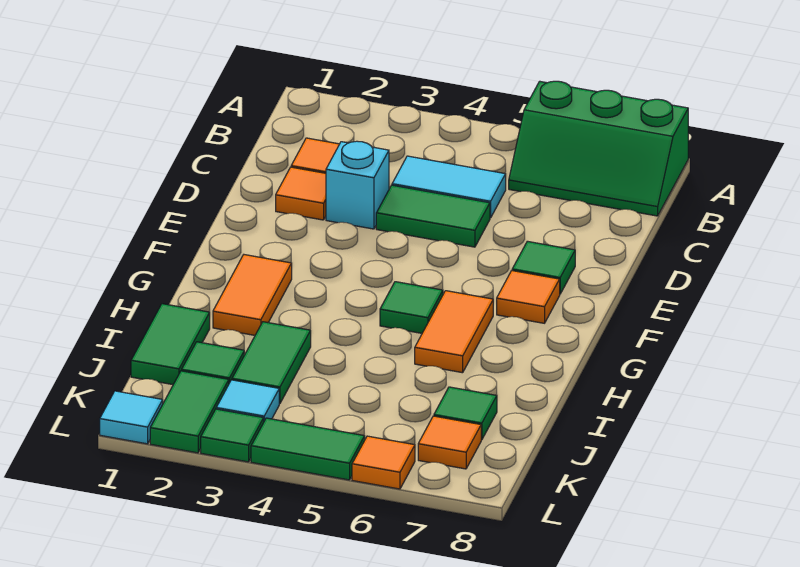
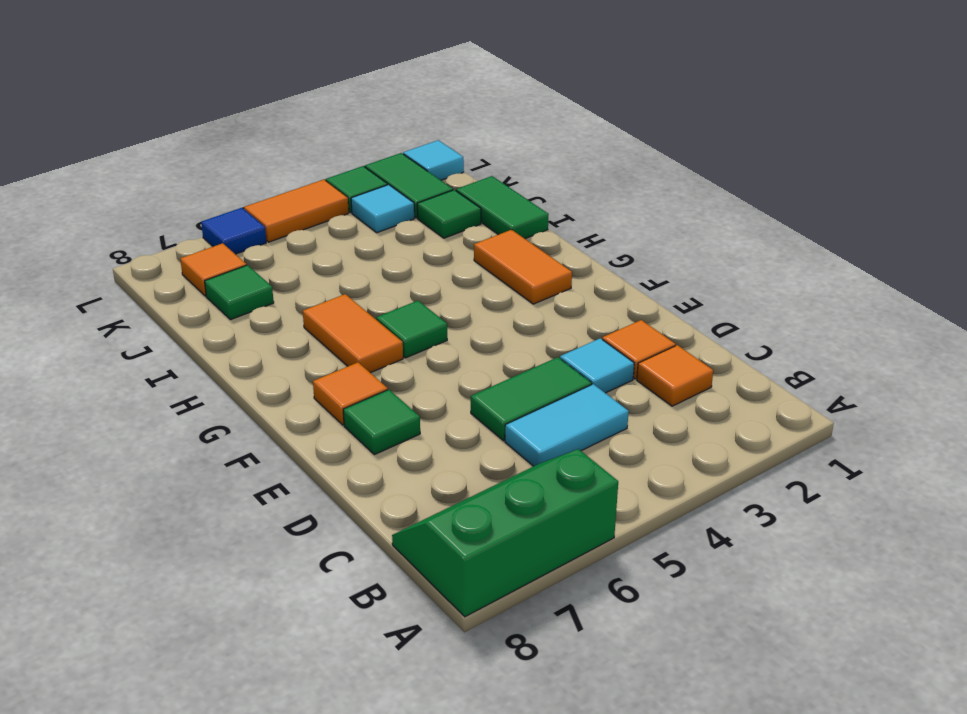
cyan brick D3 level 1 -> cyan tile D3 level 1
green tile I3:J3 level 1 -> none
green tile L4:L5 level 1 -> orange tile L4:L5 level 1
orange tile L6 level 1 -> blue tile L6 level 1

